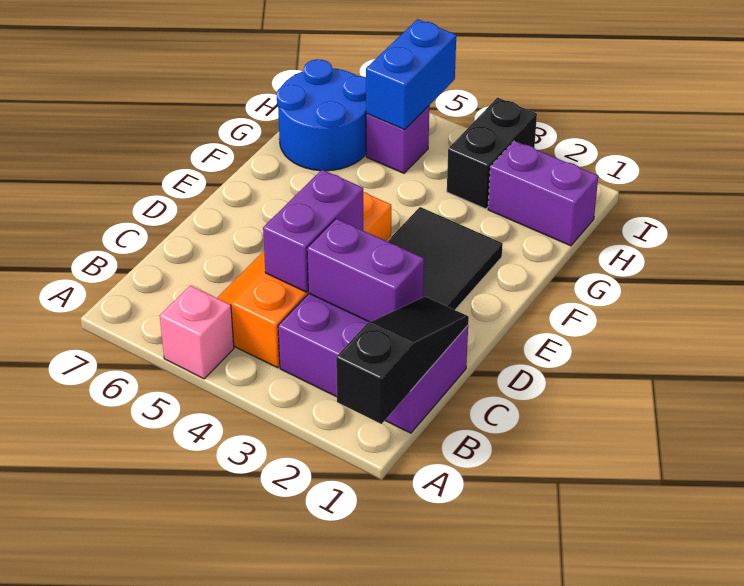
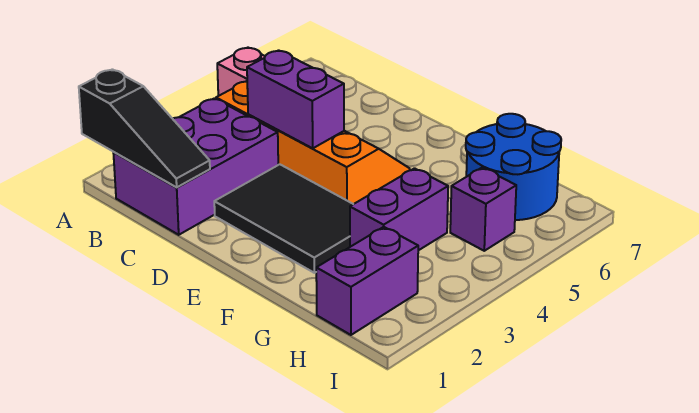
purple brick C2:C3 level 2 -> purple brick G3:G4 level 1
black brick H3:I3 level 1 -> none
blue brick H5:I5 level 2 -> none

